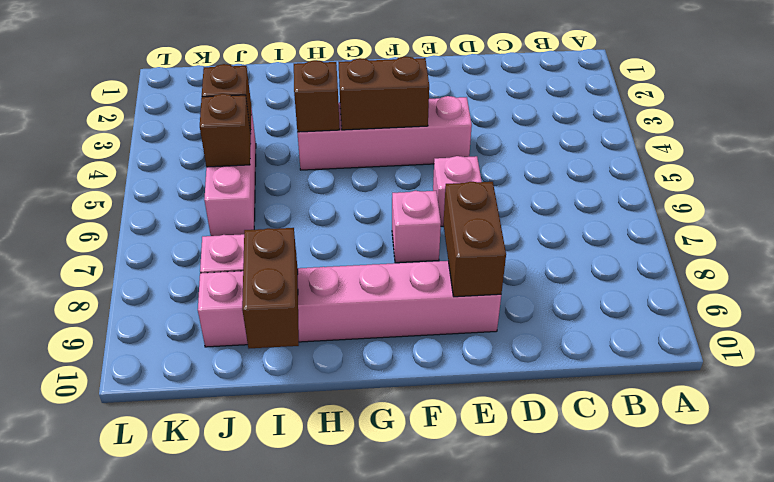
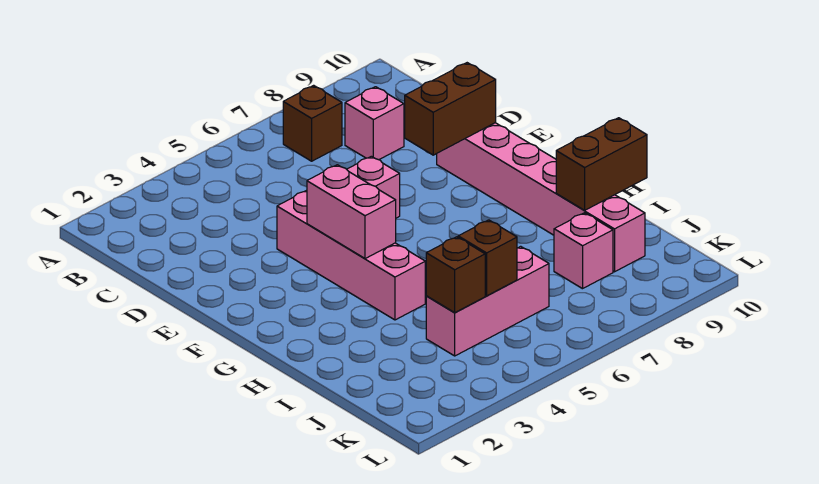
brown brick F4:G4 level 2 -> pink brick F4:G4 level 2
pink brick F7 level 1 -> pink brick C8 level 1
brown brick H4 level 2 -> brown brick B7 level 1

